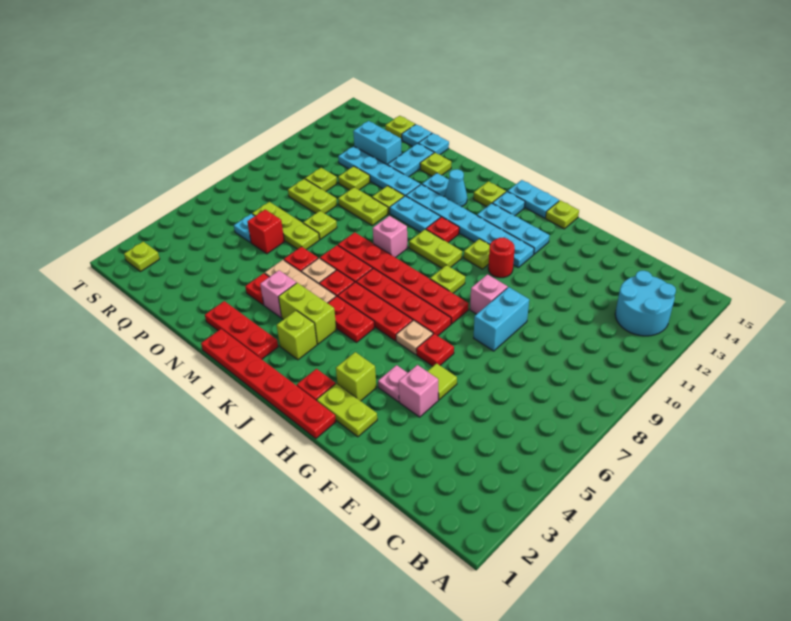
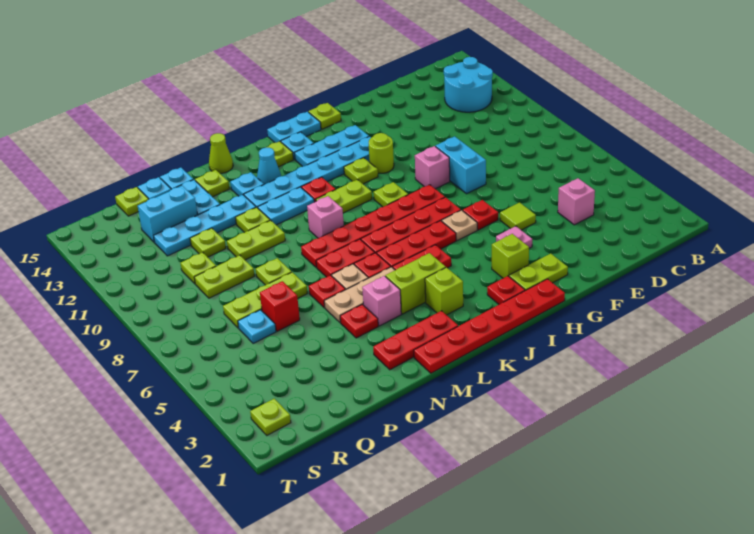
pink brick F4 level 1 -> pink brick D4 level 1
red round brick H11 level 1 -> lime round brick H11 level 1
none -> lime cone M15 level 1

